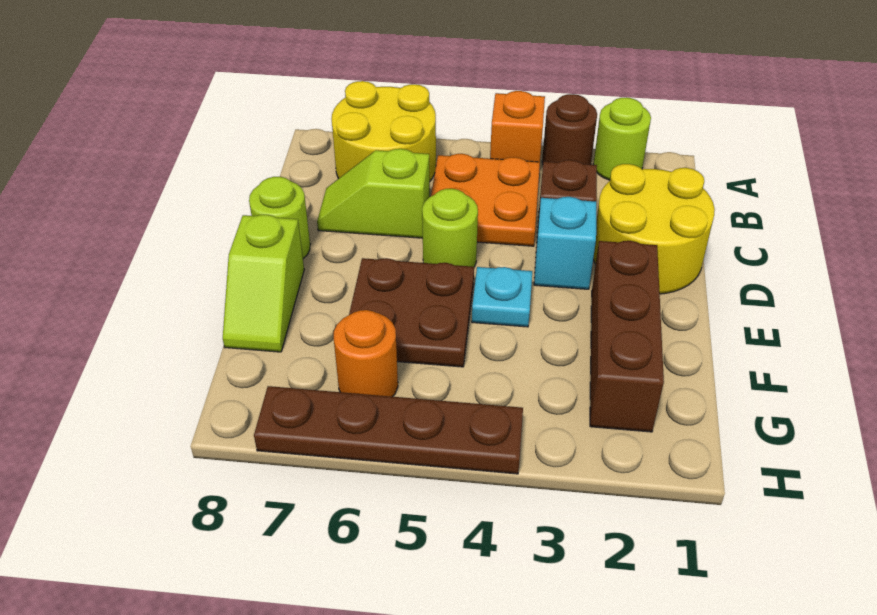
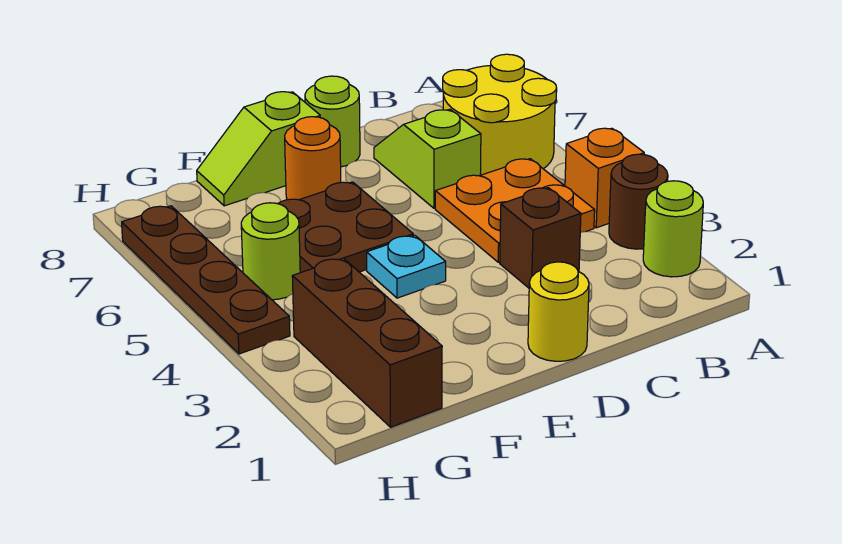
yellow round brick C1:D2 level 1 -> yellow round brick D1 level 1
cyan brick D3 level 1 -> none
lime round brick D5 level 1 -> lime round brick G5 level 1
brown brick E2:G2 level 1 -> brown brick G1:G3 level 1
orange round brick G6 level 1 -> orange round brick E7 level 1

